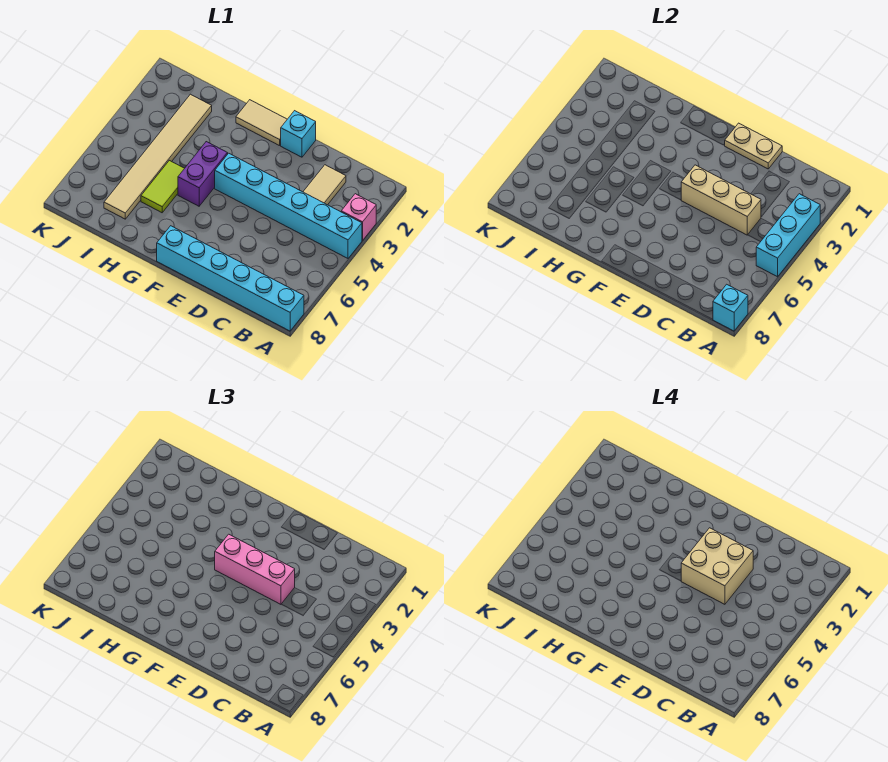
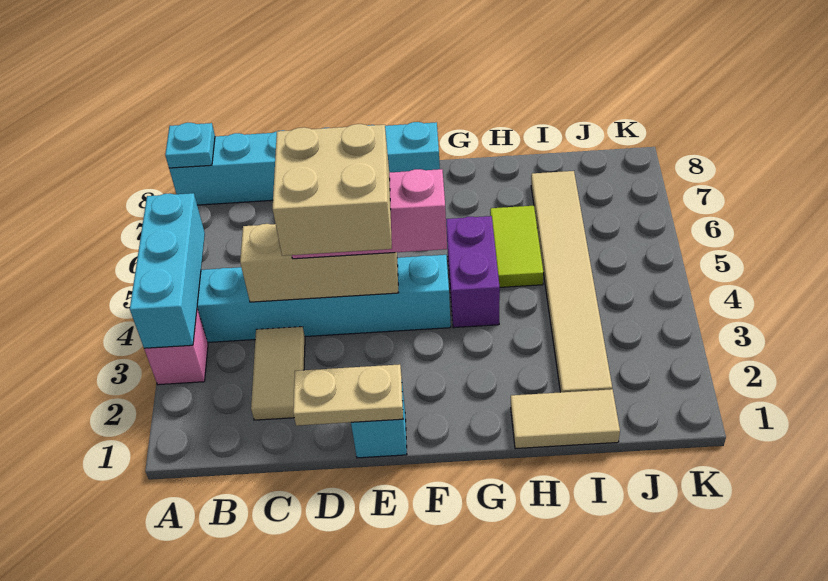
cyan brick A8 level 2 -> cyan plate A8 level 2
tan tile F1:G1 level 1 -> tan tile H1:I1 level 1

